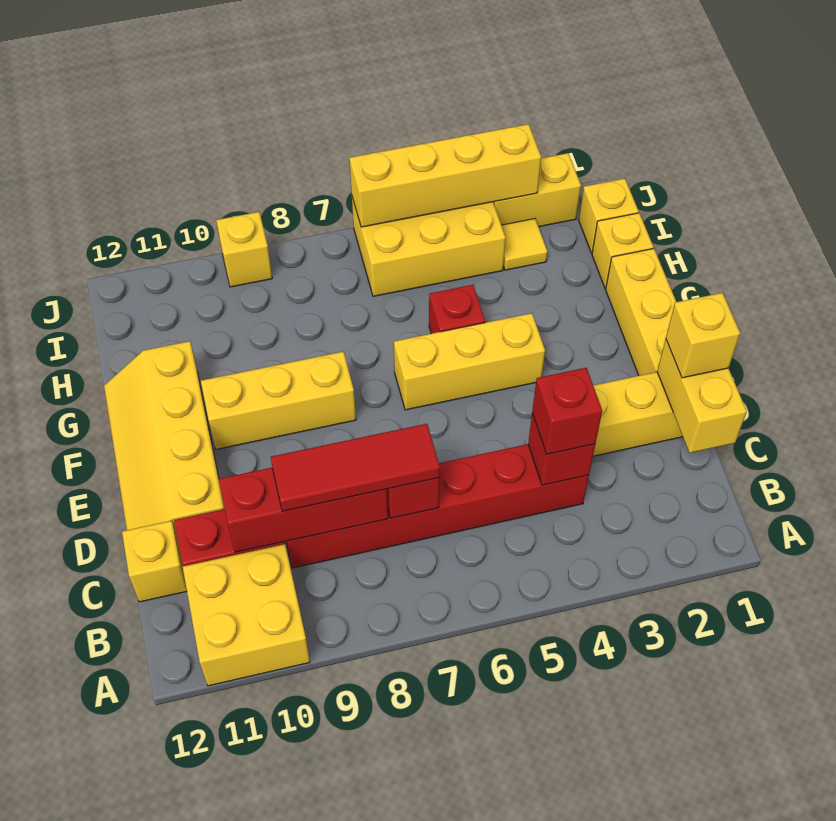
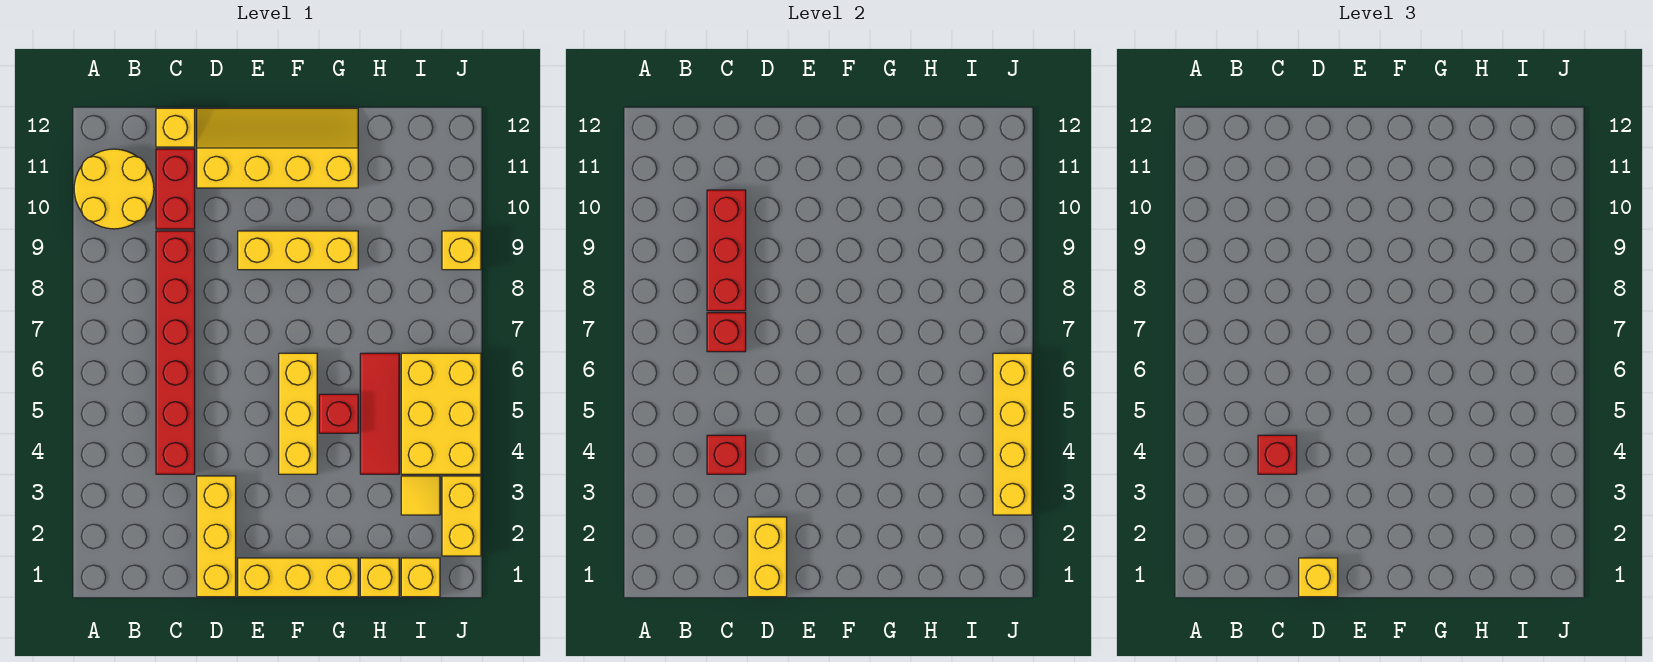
yellow brick A10:B11 level 1 -> yellow round brick A10:B11 level 1
yellow brick C1:D1 level 2 -> yellow brick D1:D2 level 2
red tile C7:C9 level 3 -> red tile H4:H6 level 1
yellow brick F8:F10 level 1 -> yellow brick E9:G9 level 1

